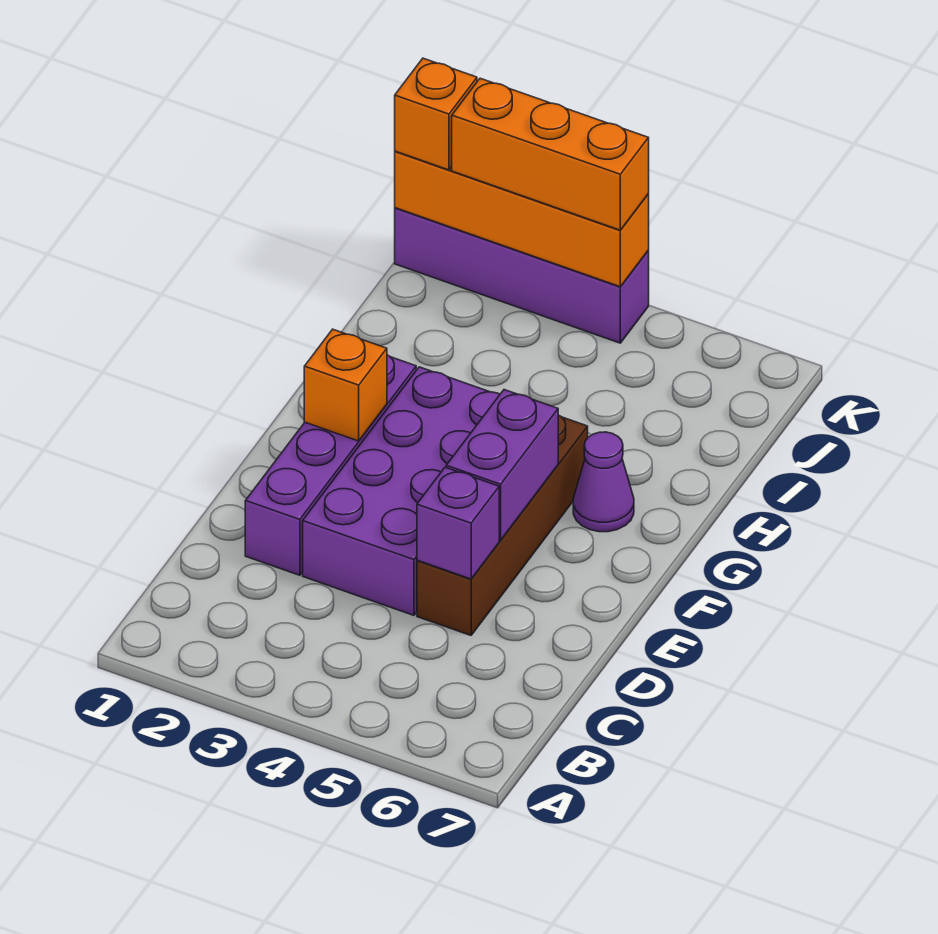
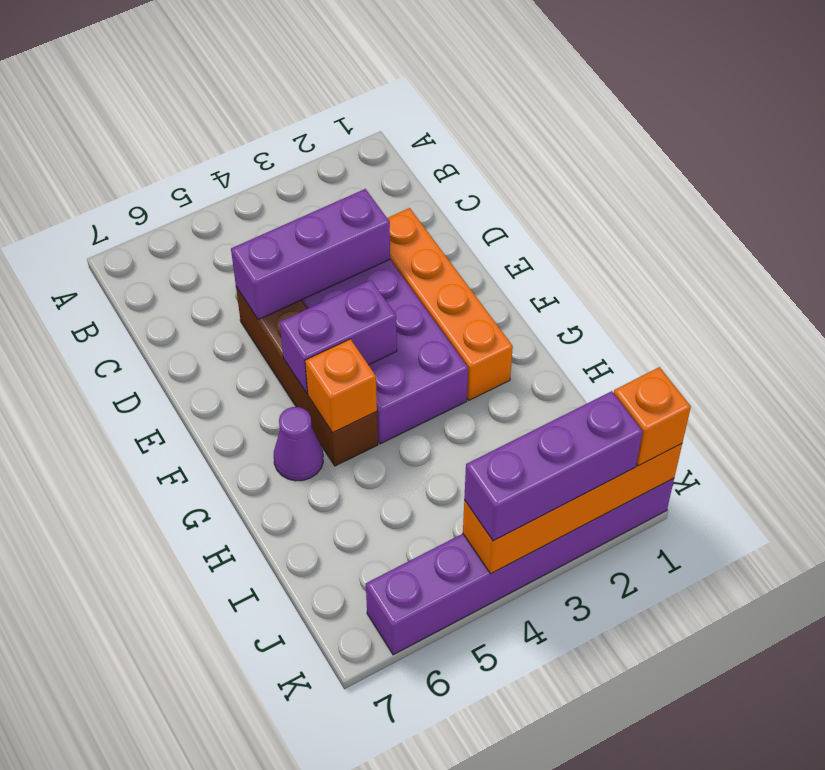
purple brick D2:G2 level 1 -> orange brick D2:G2 level 1
purple brick D5 level 2 -> purple brick D3:D5 level 2
purple brick E5:F5 level 2 -> purple brick F4:F5 level 2
orange brick F2 level 2 -> orange brick G5 level 2
purple brick K1:K4 level 1 -> purple brick K1:K6 level 1
orange brick K2:K4 level 3 -> purple brick K2:K4 level 3

